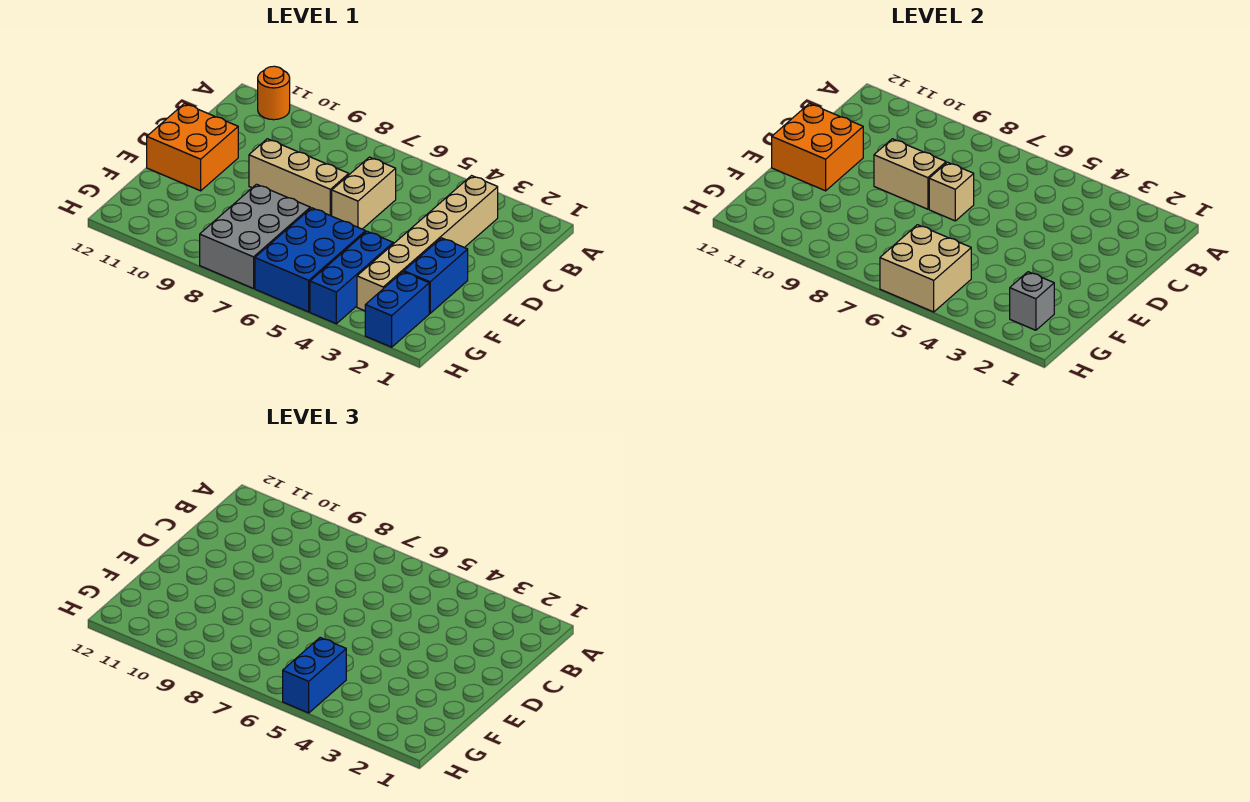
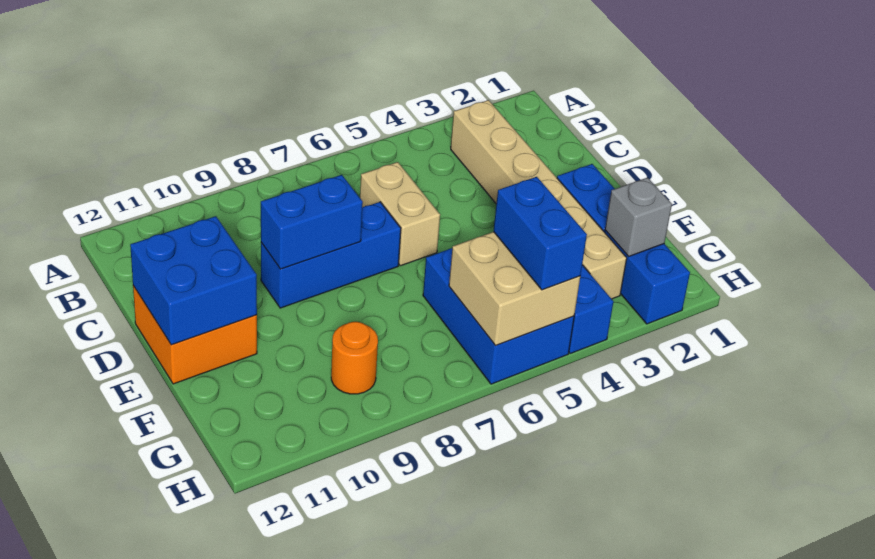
orange round brick A11 level 1 -> orange round brick G9 level 1
tan brick D7:D9 level 1 -> blue brick D7:D9 level 1
tan brick D7 level 2 -> none
tan brick D8:D9 level 2 -> blue brick D8:D9 level 2
orange brick D11:E12 level 2 -> blue brick D11:E12 level 2
grey brick F7:H8 level 1 -> none

